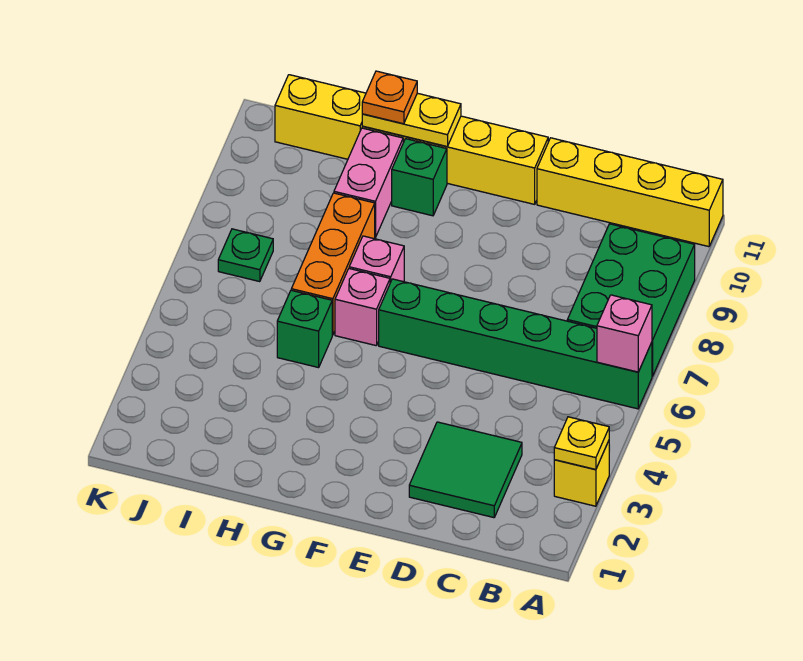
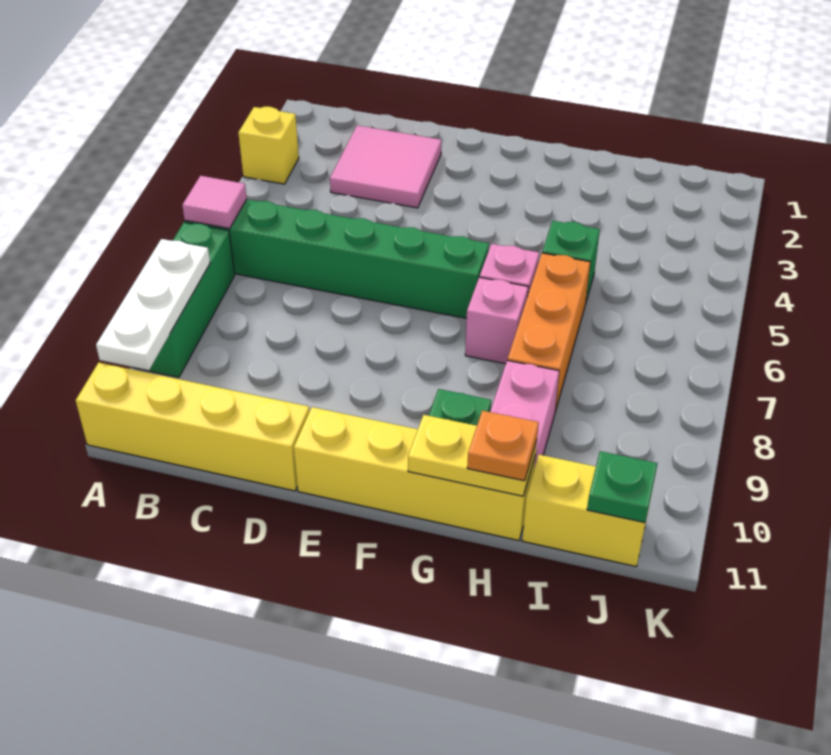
yellow plate A3 level 2 -> none
pink brick A6 level 2 -> pink tile A6 level 2
green brick A7:B9 level 1 -> green brick A7:A9 level 1
none -> white plate A8:A10 level 2
green tile C2:D3 level 1 -> pink tile C2:D3 level 1
green plate J7 level 1 -> green plate J11 level 2

